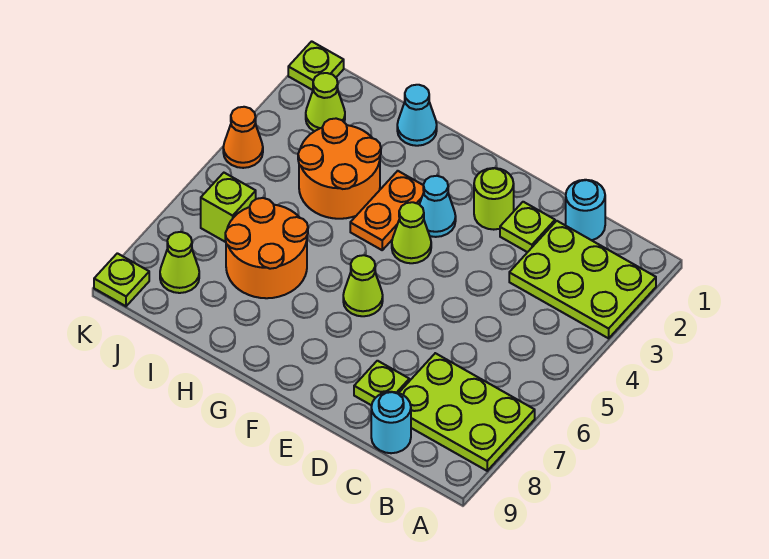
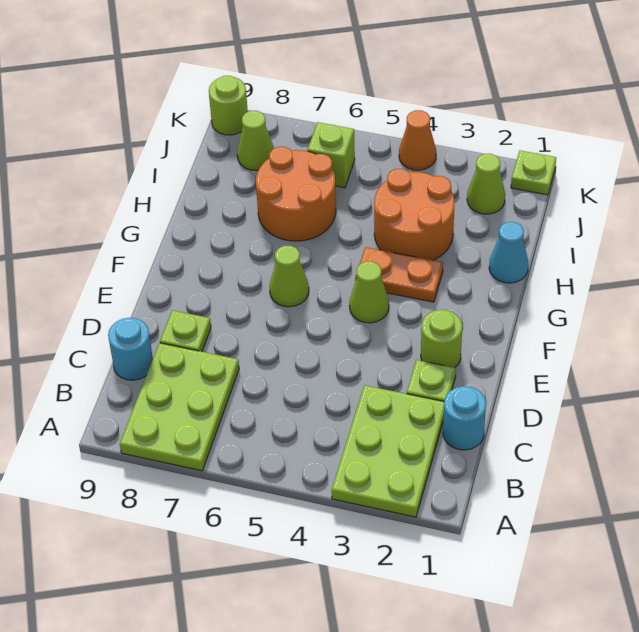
cyan cone F3 level 1 -> none
lime plate K9 level 1 -> lime round brick K9 level 1

